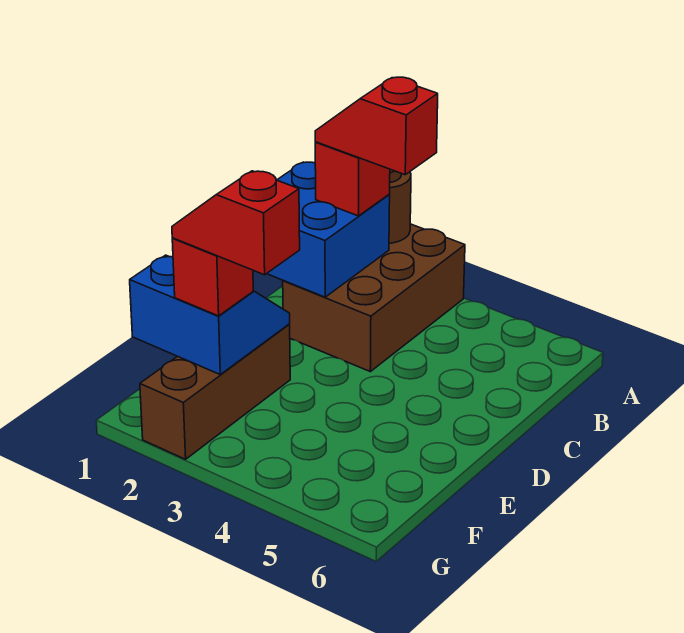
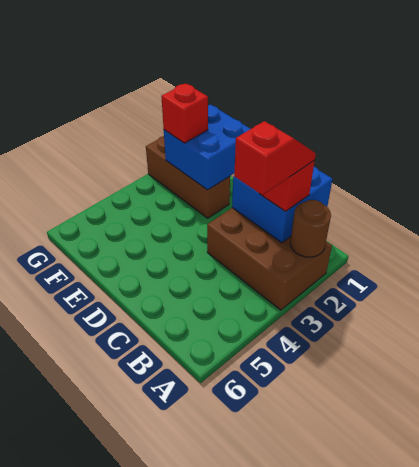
blue slope E1:F2 level 2 top F -> blue brick E1:F2 level 2
red slope F2:F3 level 4 top 3 -> none

